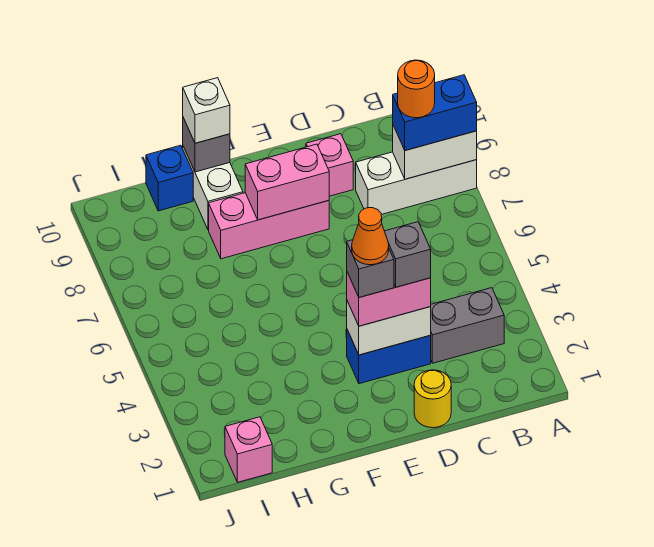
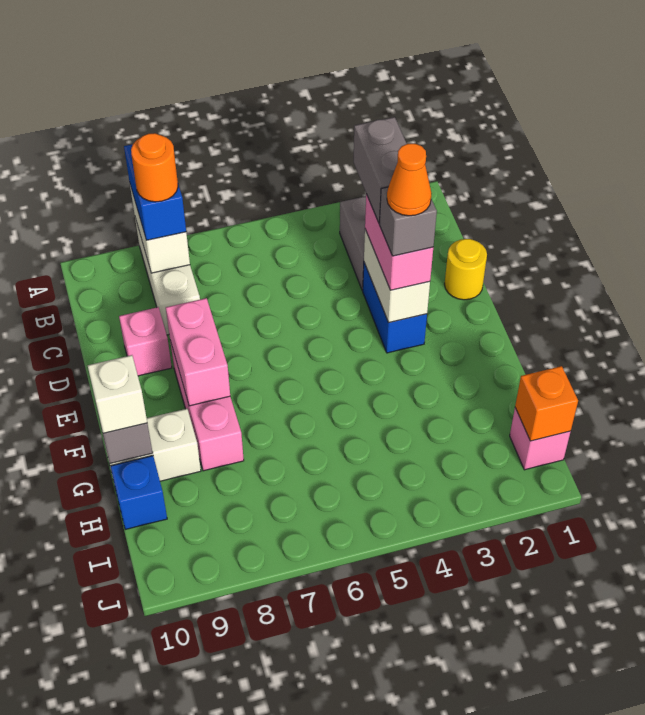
grey brick D3 level 4 -> grey brick C3:D3 level 4
none -> orange brick I1 level 2

